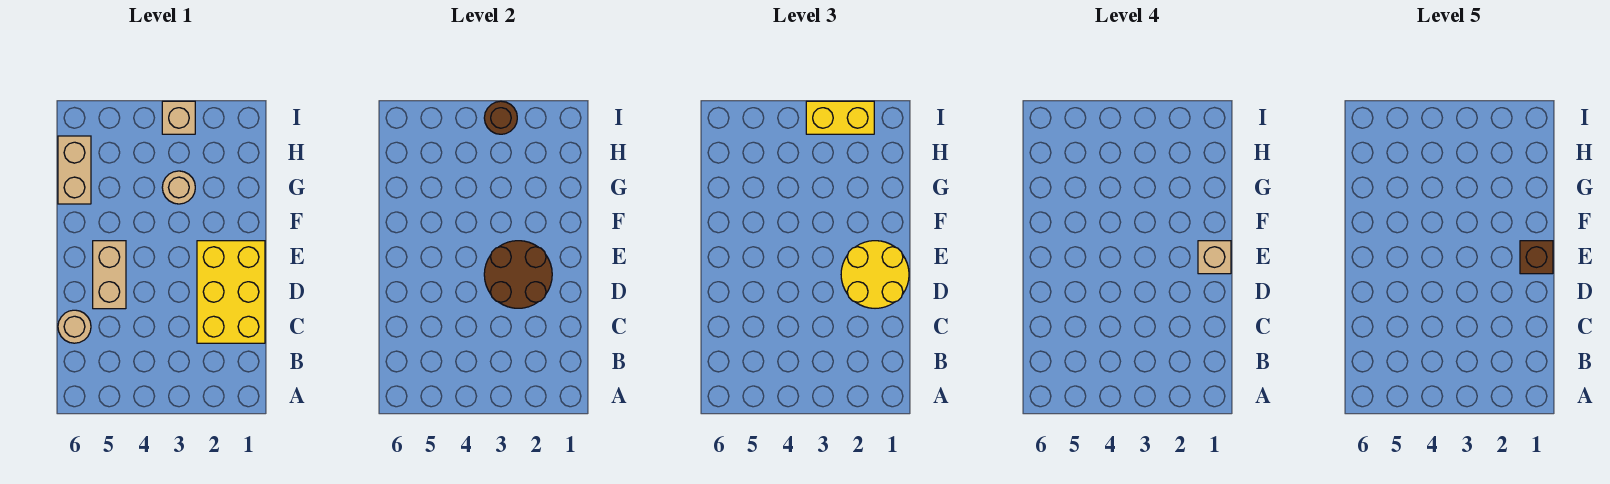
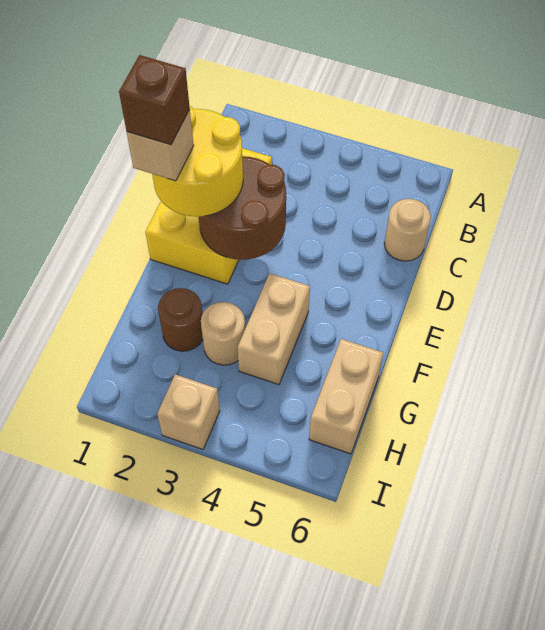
tan brick D5:E5 level 1 -> tan brick F4:G4 level 1
yellow brick I2:I3 level 3 -> none
brown round brick I3 level 2 -> brown round brick G2 level 1

